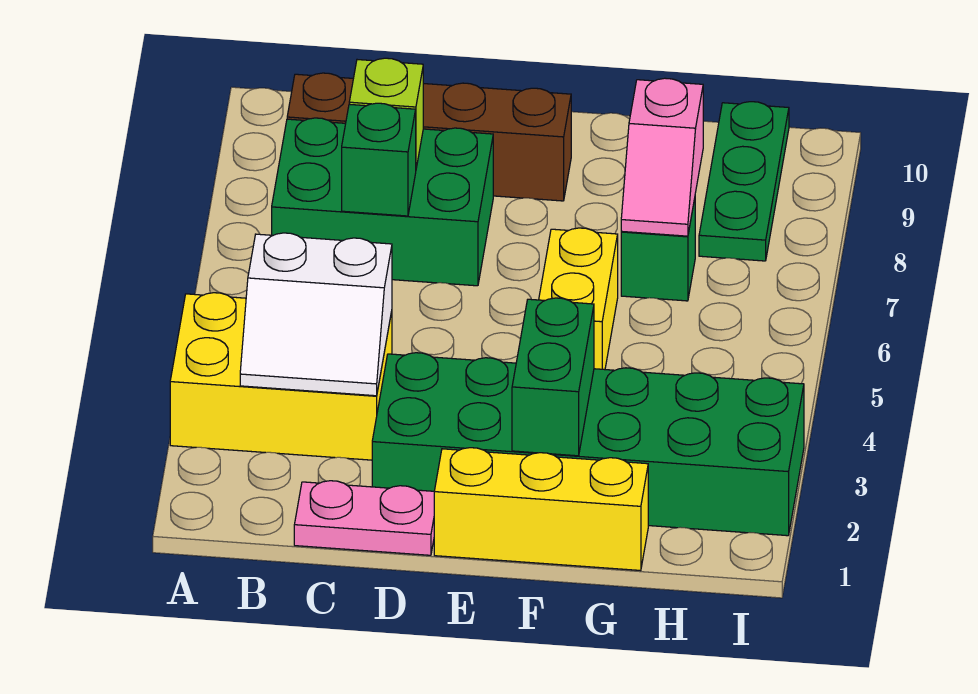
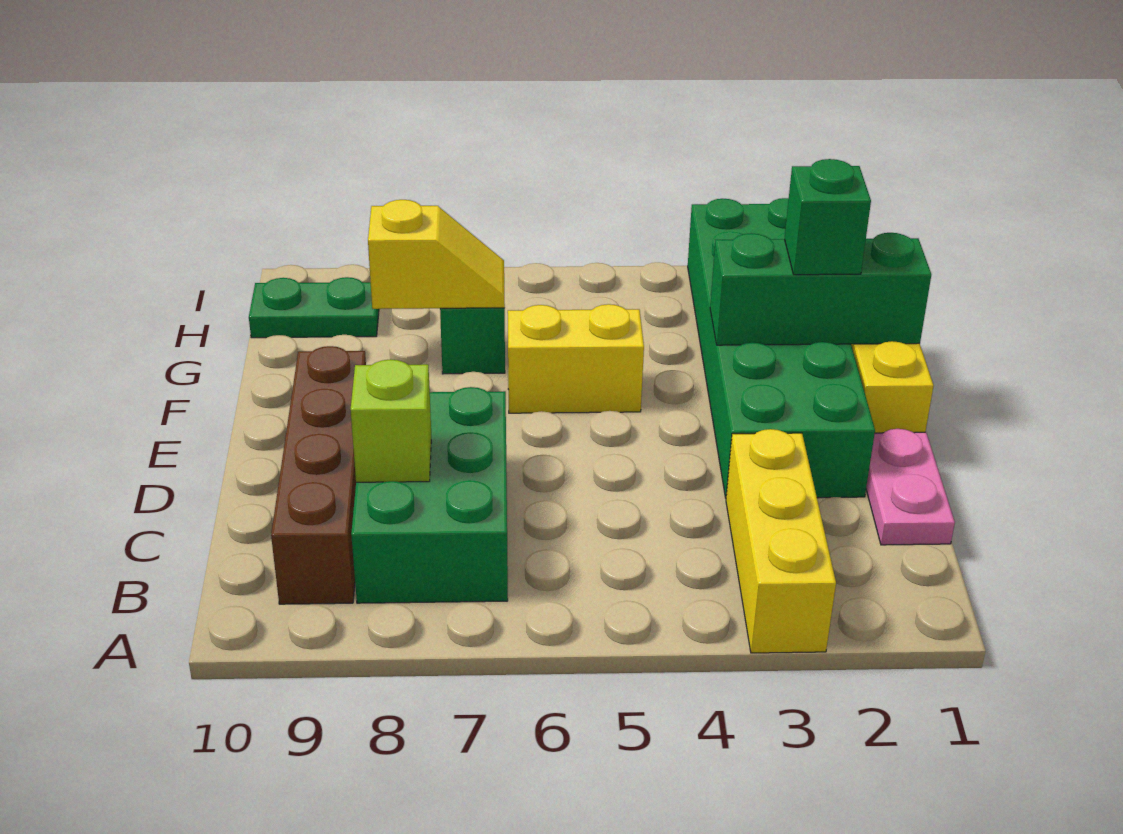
yellow brick A3:C4 level 1 -> yellow brick A3:C3 level 1
white slope B3:C4 level 2 top 4 -> none
green brick C7 level 2 -> green brick F2 level 3
green brick F2:F3 level 2 -> green brick F1:F3 level 2
pink slope G7:G8 level 2 top 8 -> yellow slope G7:G8 level 2 top 8
green plate H8:H10 level 1 -> green plate H9:H10 level 1

